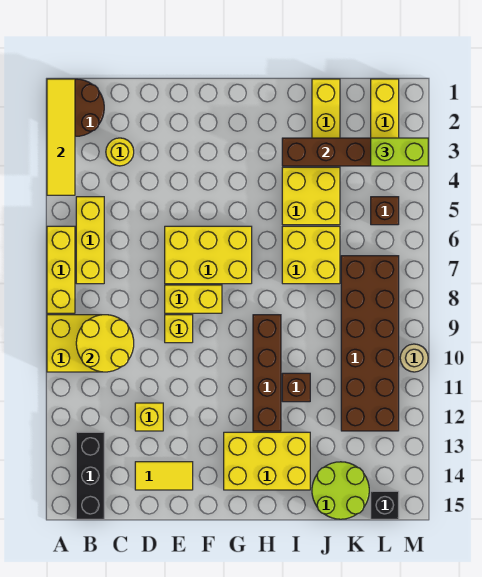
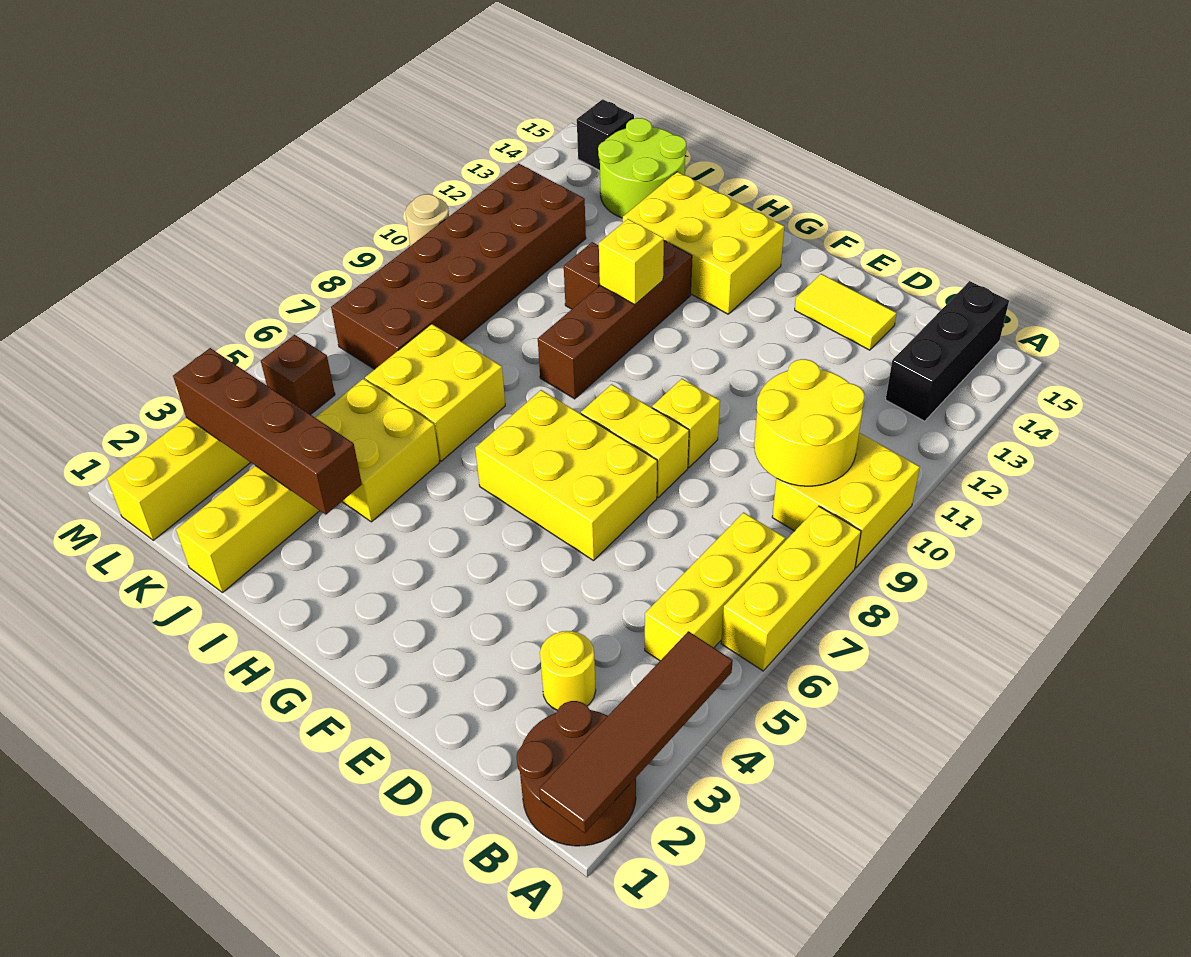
yellow tile A1:A4 level 2 -> brown tile A1:A4 level 2
yellow brick D12 level 1 -> yellow brick H11 level 2
lime brick L3:M3 level 3 -> none

